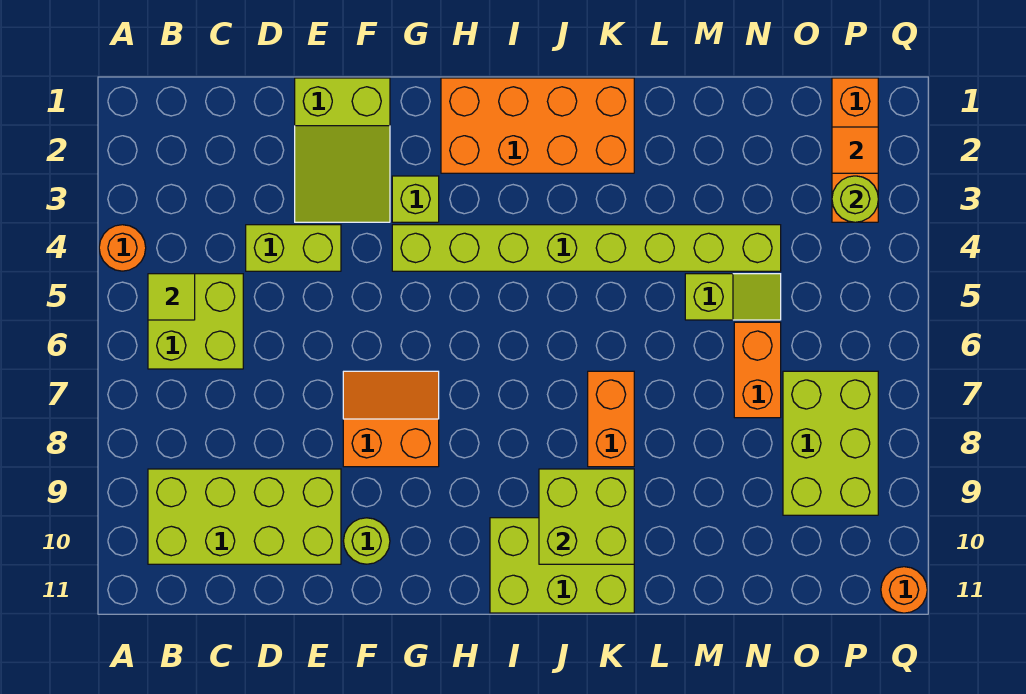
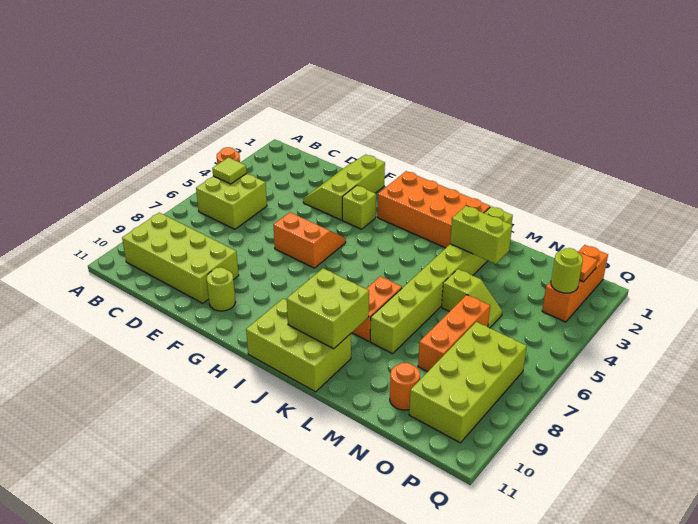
lime brick D4:E4 level 1 -> lime brick L3:M3 level 2
lime slope E1:F3 level 1 top 1 -> lime slope E1:F3 level 1 top F
orange slope F7:G8 level 1 top 8 -> orange slope F5:G6 level 1 top 6
lime brick G4:N4 level 1 -> lime brick L1:L8 level 1
orange brick N6:N7 level 1 -> orange brick N6:N8 level 1
lime brick O7:P9 level 1 -> lime brick O7:P10 level 1
orange round brick Q11 level 1 -> orange round brick N10 level 1

